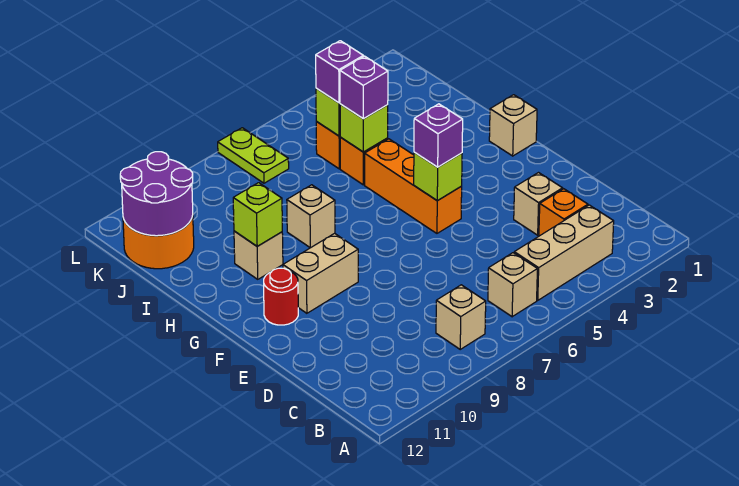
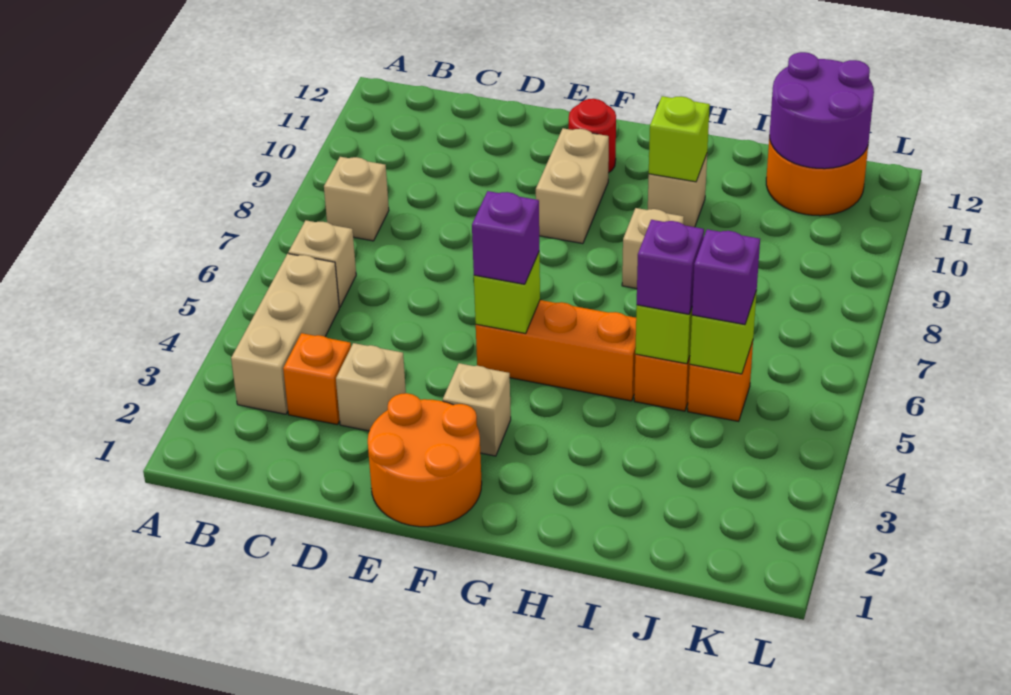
none -> orange round brick E1:F2 level 1
tan brick G1 level 1 -> tan brick F3 level 1
lime plate K7:L7 level 1 -> none

